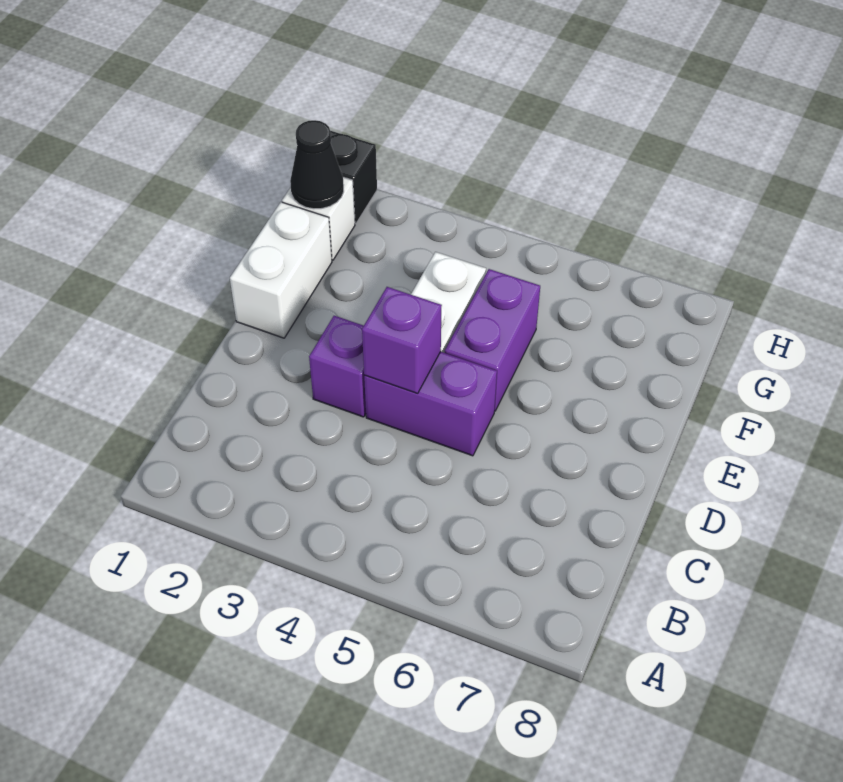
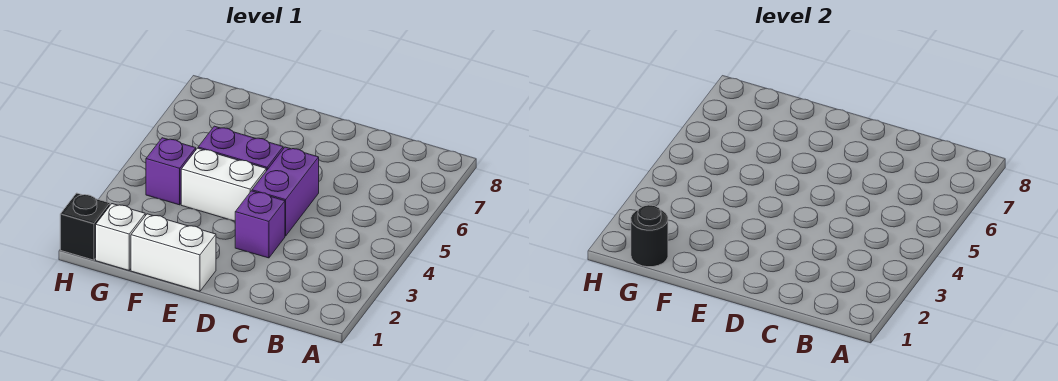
purple brick D4 level 2 -> purple brick G4 level 1
black cone G1 level 2 -> black round brick G1 level 2

